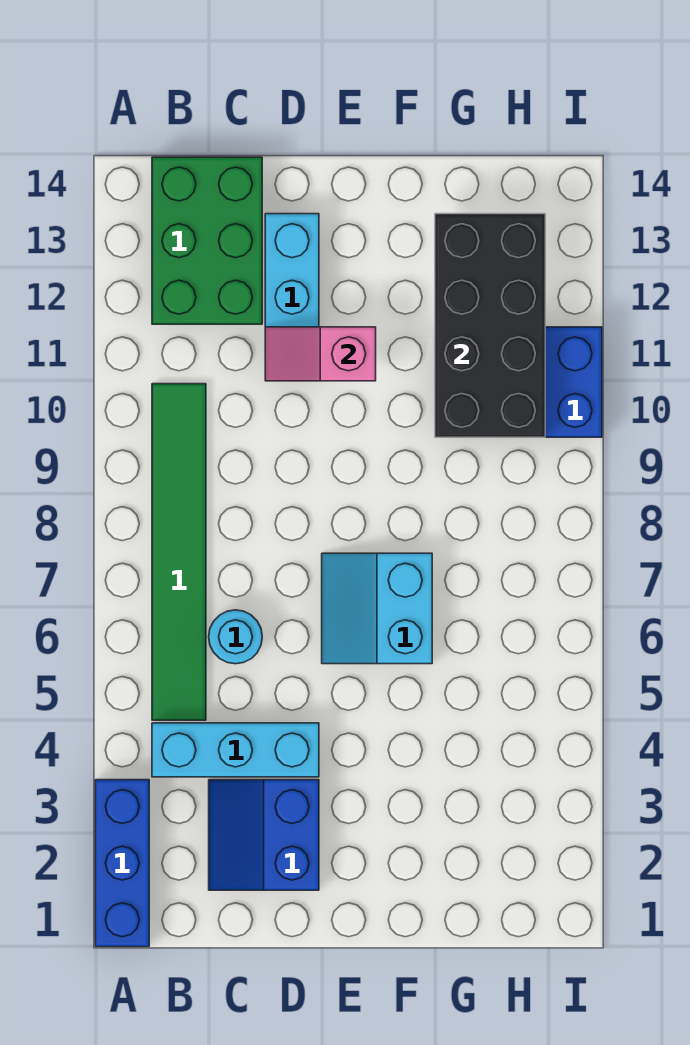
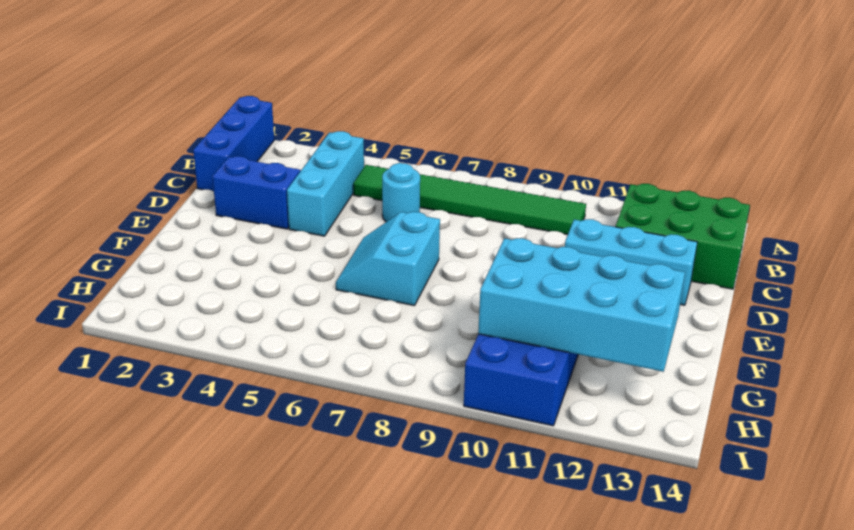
blue brick A1:A3 level 1 -> blue brick A1:C1 level 1
pink slope D11:E11 level 2 top E -> none
cyan slope E6:F7 level 1 top F -> cyan slope E6:F7 level 1 top 7
black brick G10:H13 level 2 -> cyan brick G10:H13 level 2

